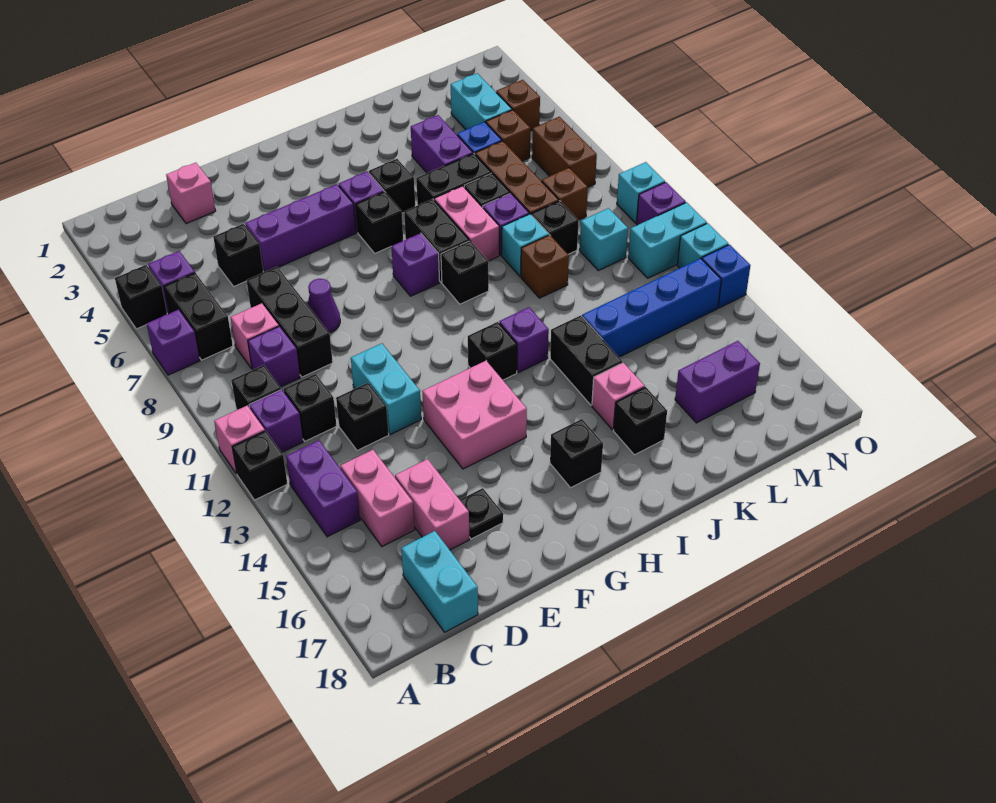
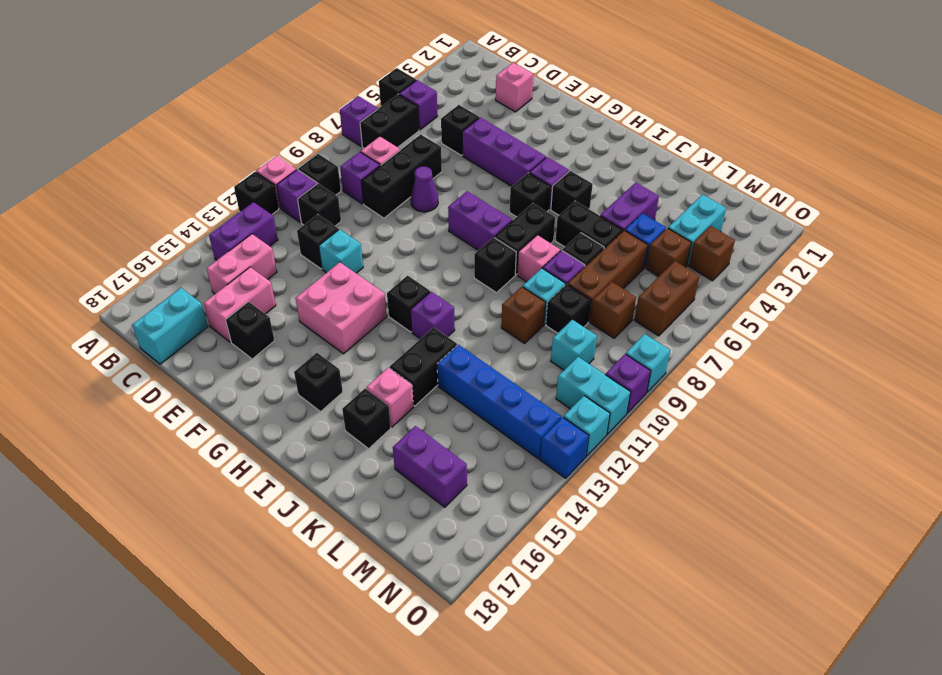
cyan brick E11:E12 level 1 -> cyan brick E12 level 1
black plate E16 level 1 -> black brick E16 level 1
purple brick H8 level 1 -> purple brick G8:H8 level 1
pink brick J7:J8 level 1 -> pink brick J8 level 1

